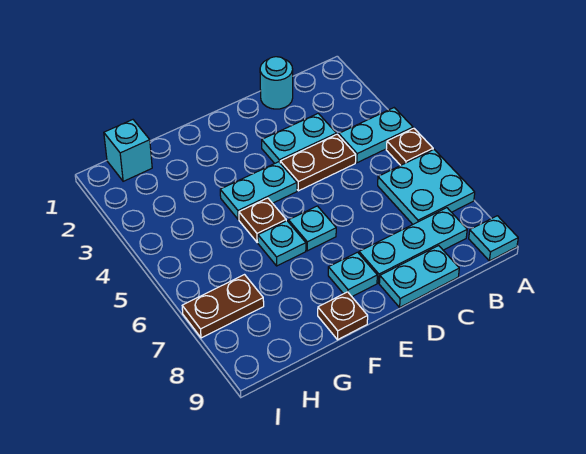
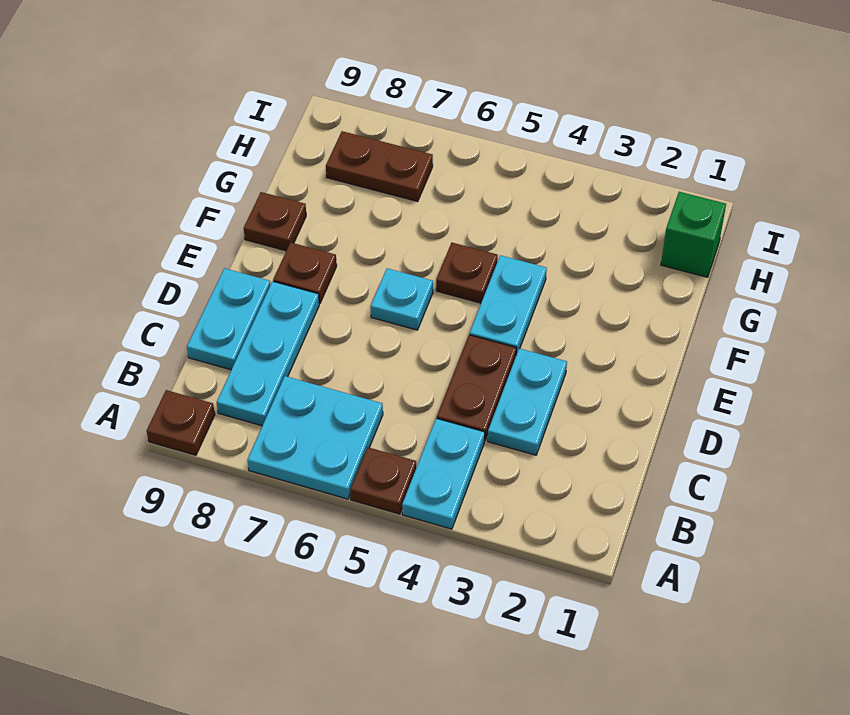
cyan plate A9 level 1 -> brown plate A9 level 1
cyan round brick C1 level 1 -> none
cyan plate E8 level 1 -> brown plate E8 level 1
cyan plate F6 level 1 -> none
cyan brick H1 level 1 -> green brick H1 level 1
brown plate H7:I7 level 1 -> brown plate H7:H8 level 1

